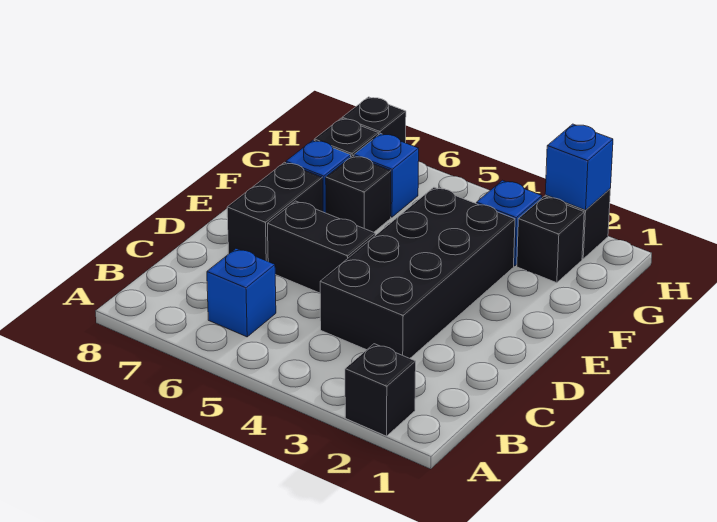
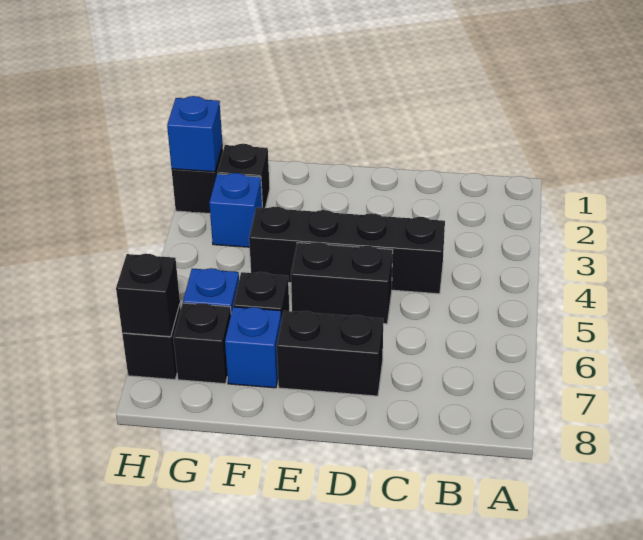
black brick A2 level 1 -> black brick H7 level 2
blue brick B6 level 1 -> none
black brick C3:F4 level 1 -> black brick C4:F4 level 1
black brick D5:D6 level 1 -> black brick D5:E5 level 1

